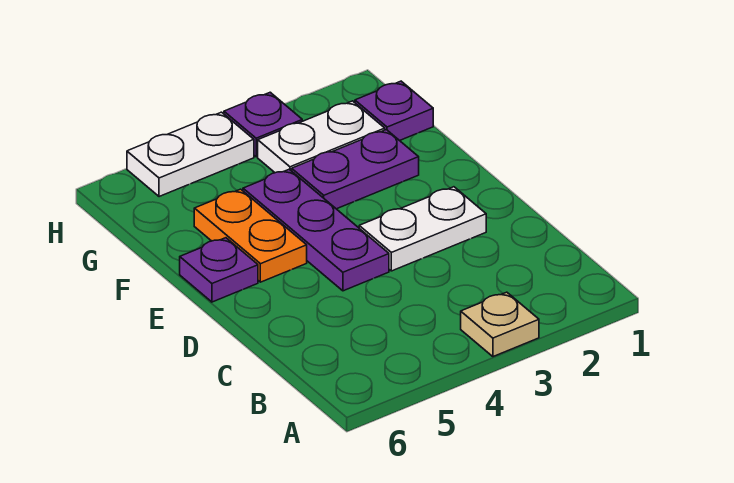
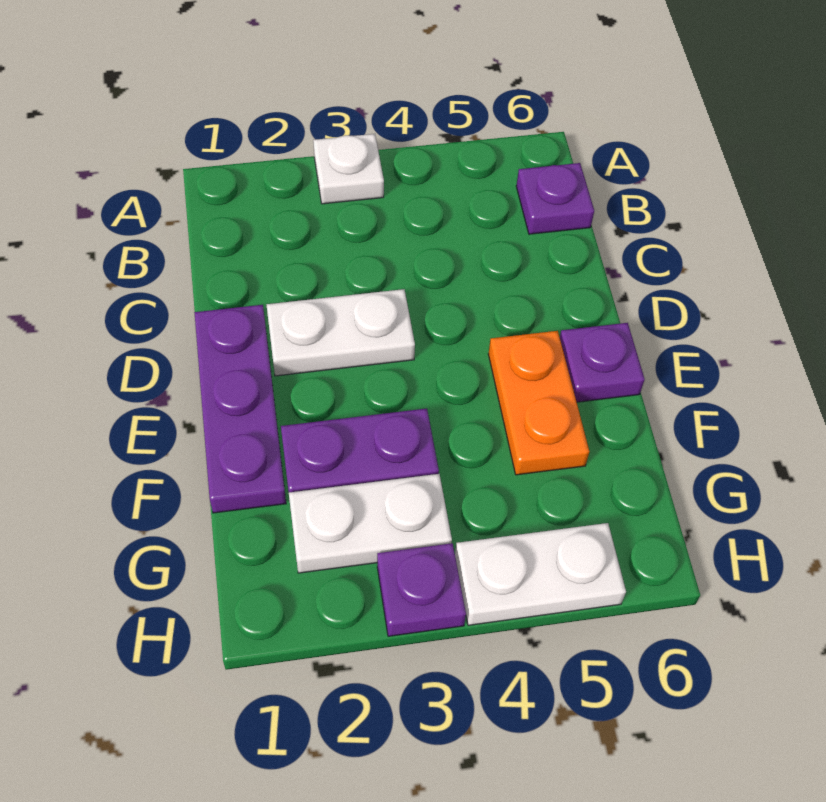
tan plate A3 level 1 -> white plate A3 level 1
purple plate D4:F4 level 1 -> purple plate D1:F1 level 1
purple plate G1 level 1 -> purple plate B6 level 1

